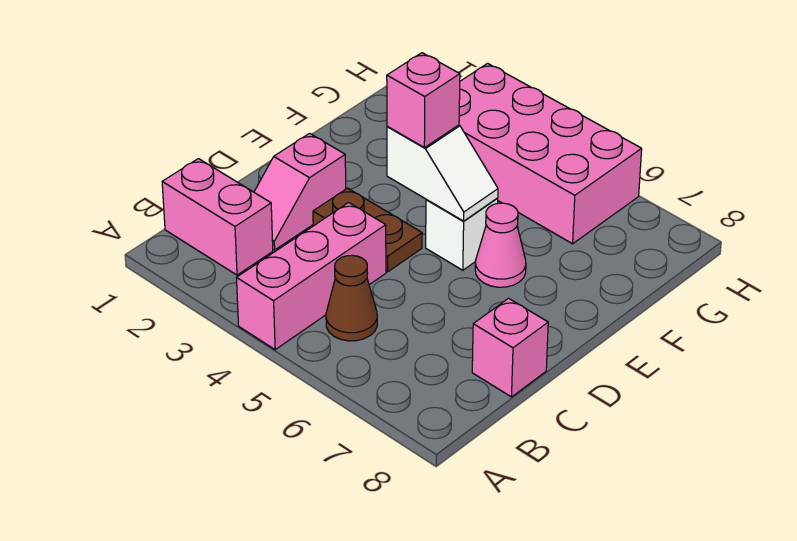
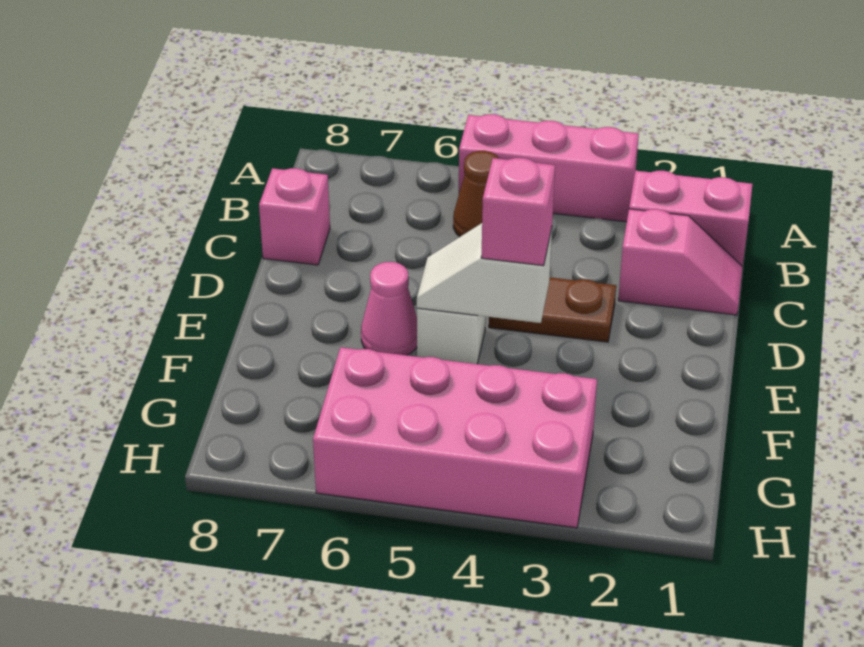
pink brick A4:C4 level 1 -> pink brick A3:A5 level 1
pink slope C2:D2 level 1 top D -> pink slope C1:C2 level 1 top 2

